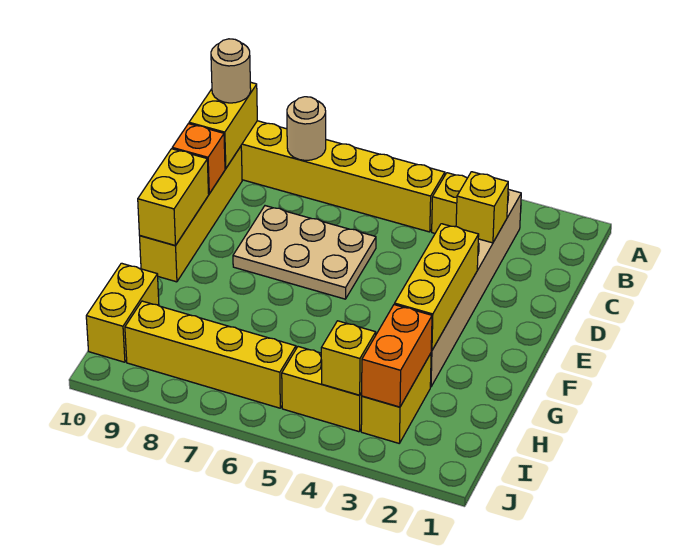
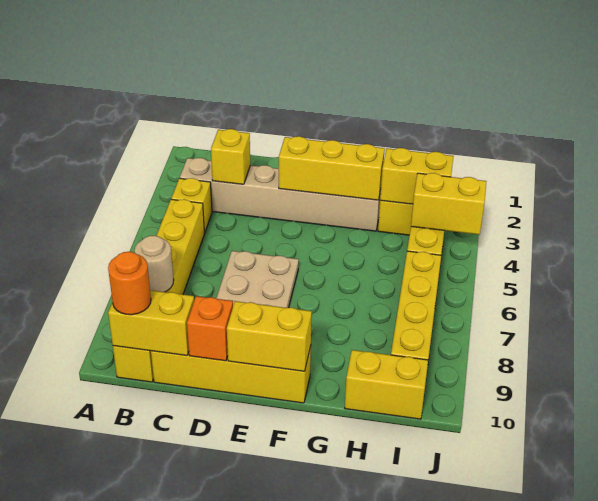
tan round brick B10 level 3 -> orange round brick B10 level 3
orange brick H3:I3 level 2 -> yellow brick H3:I3 level 2
yellow brick I4 level 2 -> yellow brick I4:J4 level 2

